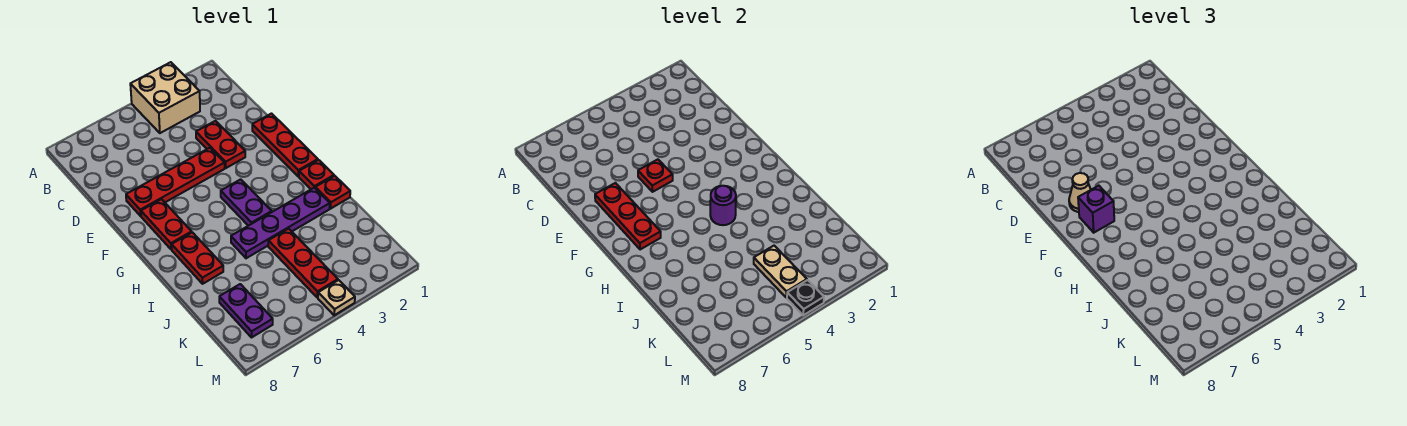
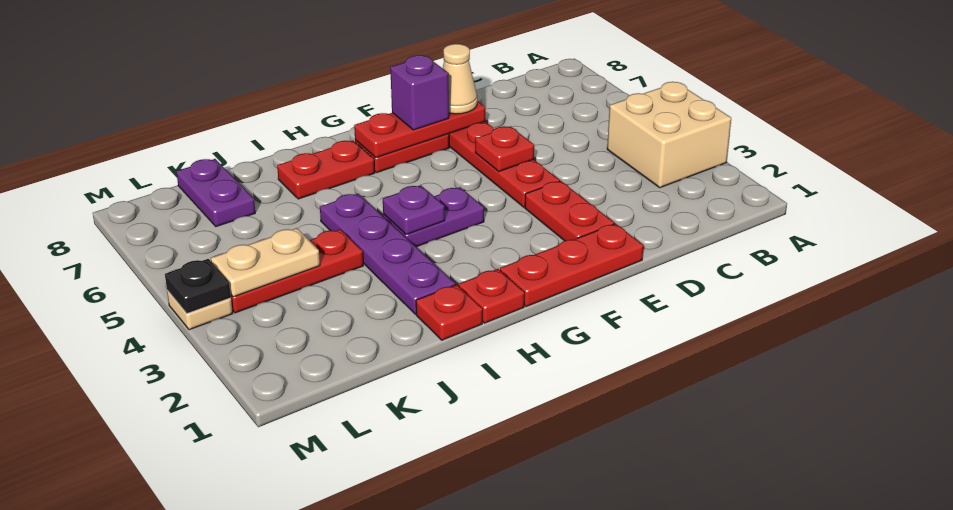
red plate D3:E3 level 1 -> red plate E2:E3 level 1
purple round brick H4 level 2 -> purple plate H4 level 2
purple plate K7:L7 level 1 -> purple plate K7:K8 level 1

